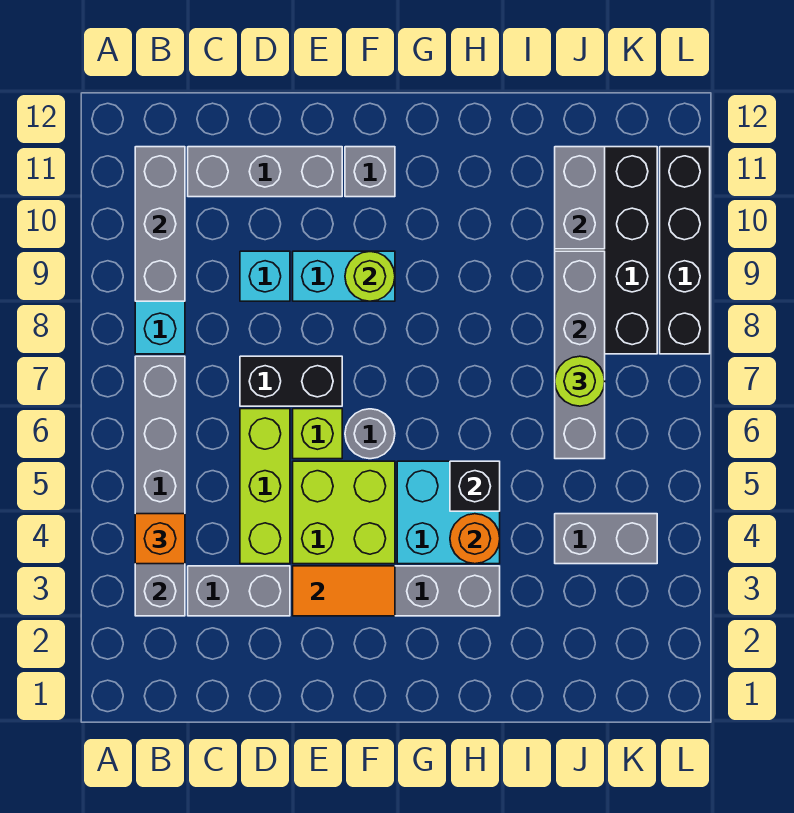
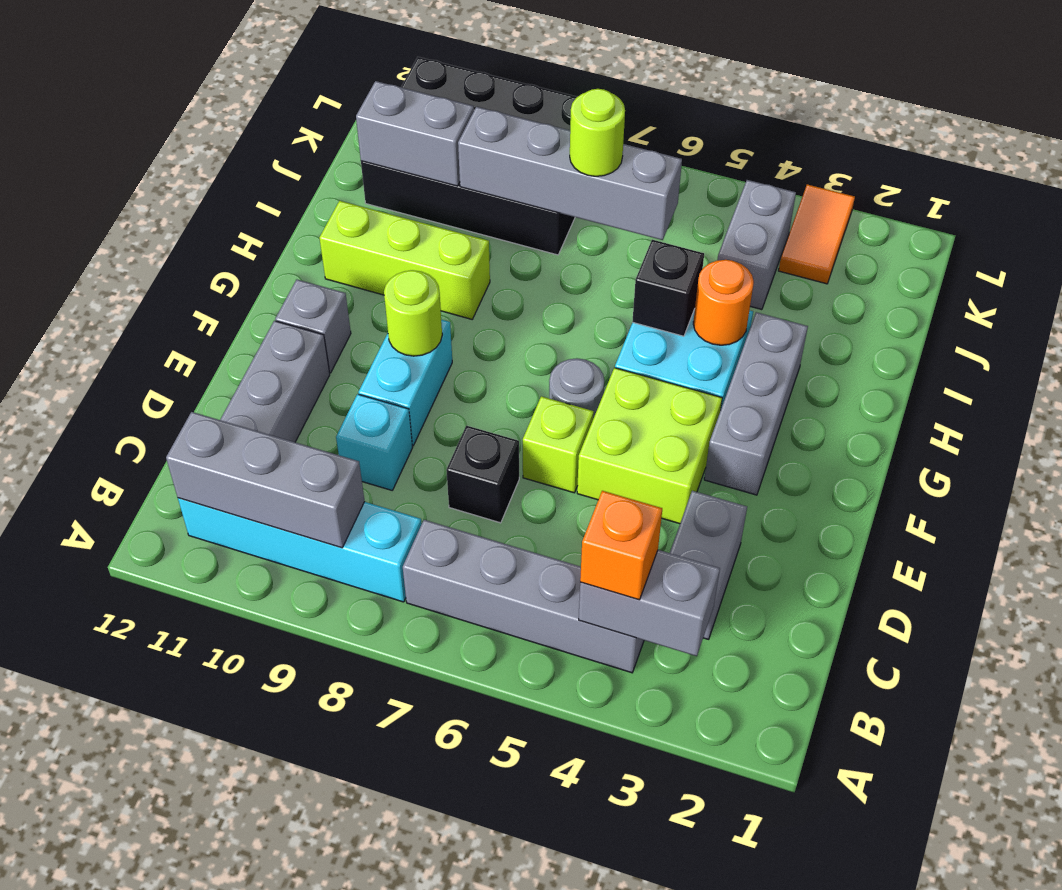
lime brick D4:D6 level 1 -> lime brick H9:H11 level 1
black brick D7:E7 level 1 -> black brick D7 level 1
orange tile E3:F3 level 2 -> orange tile K3:L3 level 1

